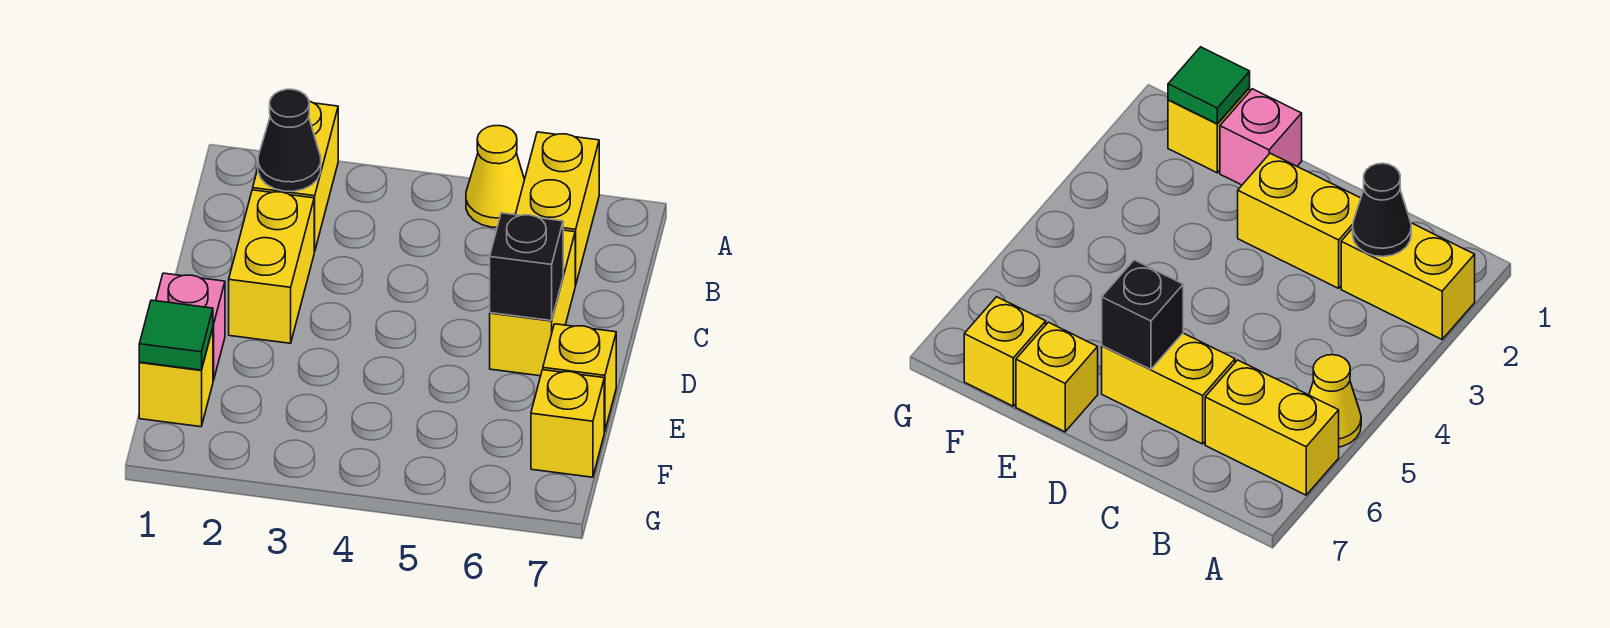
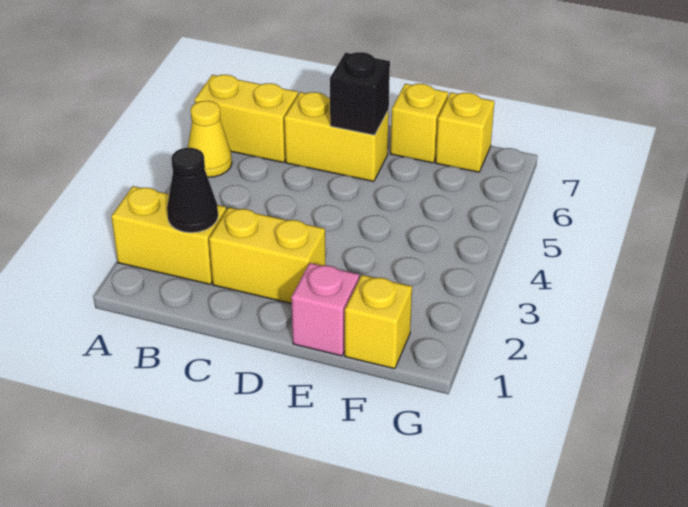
green tile F1 level 2 -> none

